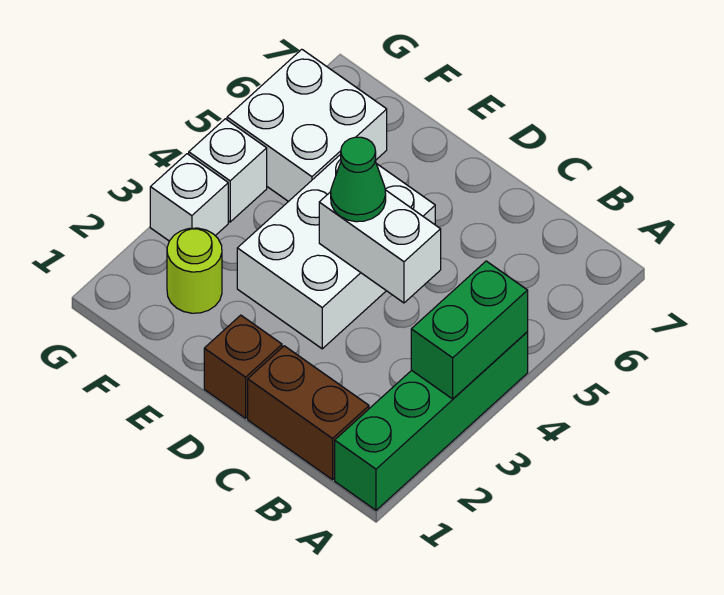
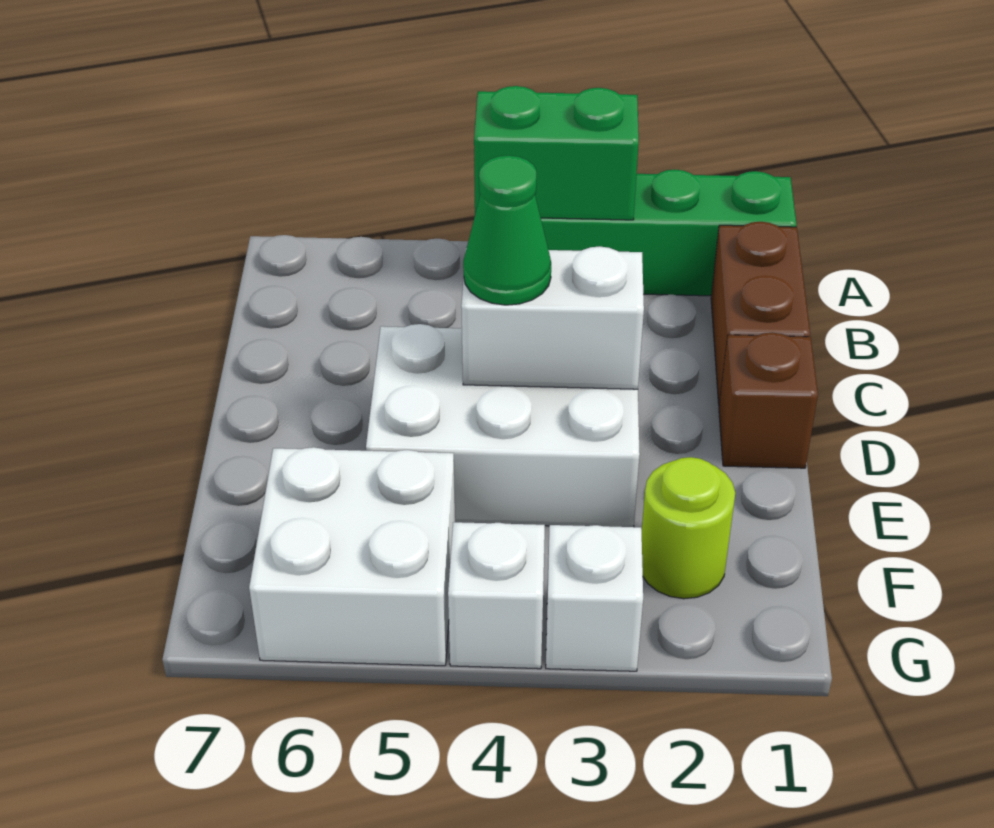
white brick C4:D4 level 2 -> white brick D3:D4 level 2

